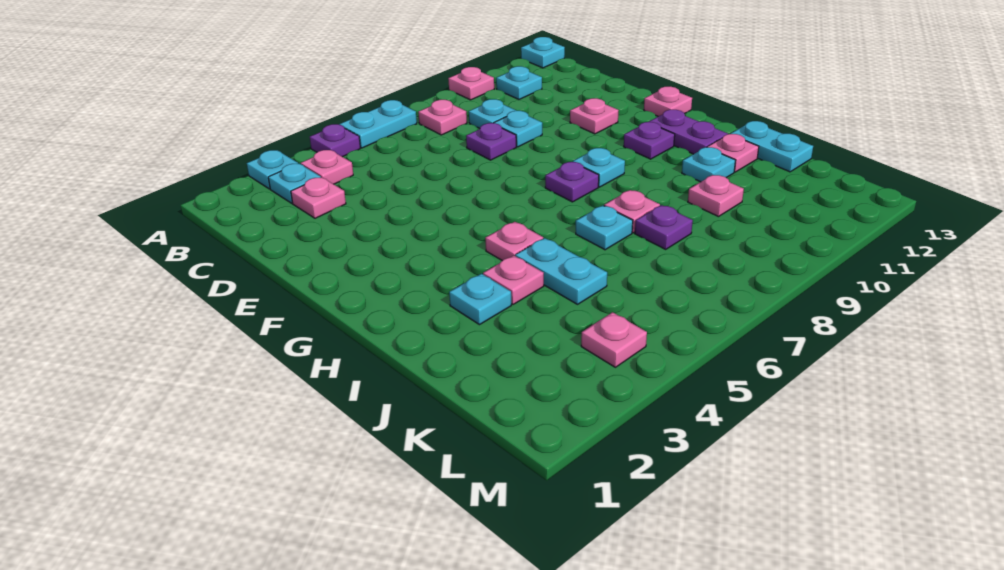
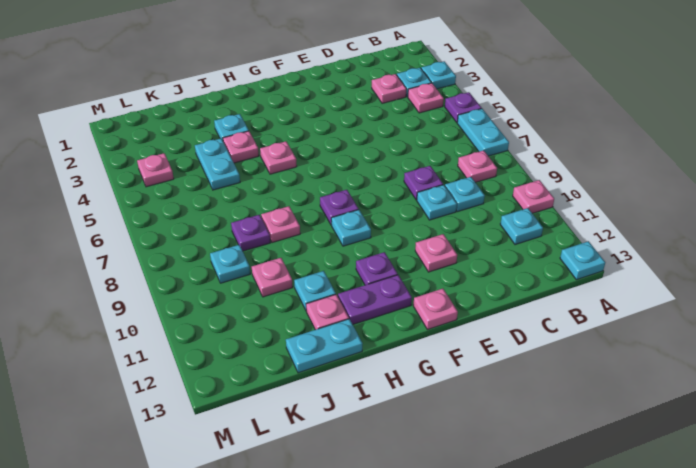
cyan plate I5:J5 level 1 -> cyan plate J4:J5 level 1
cyan plate I7 level 1 -> cyan plate K9 level 1

